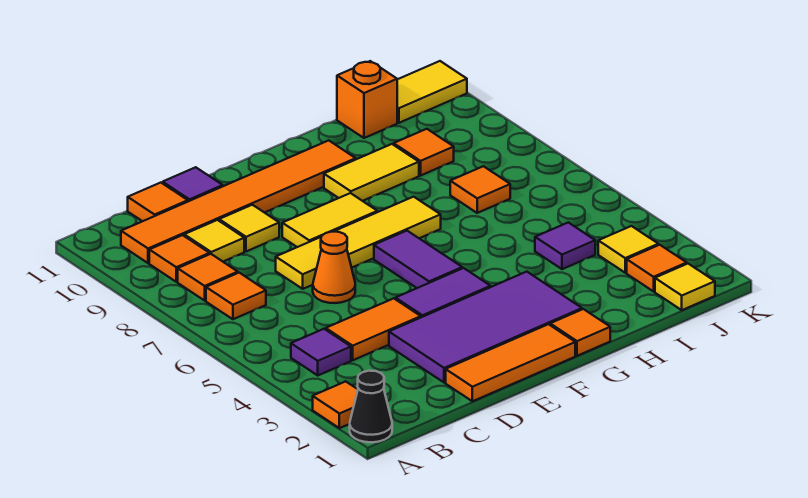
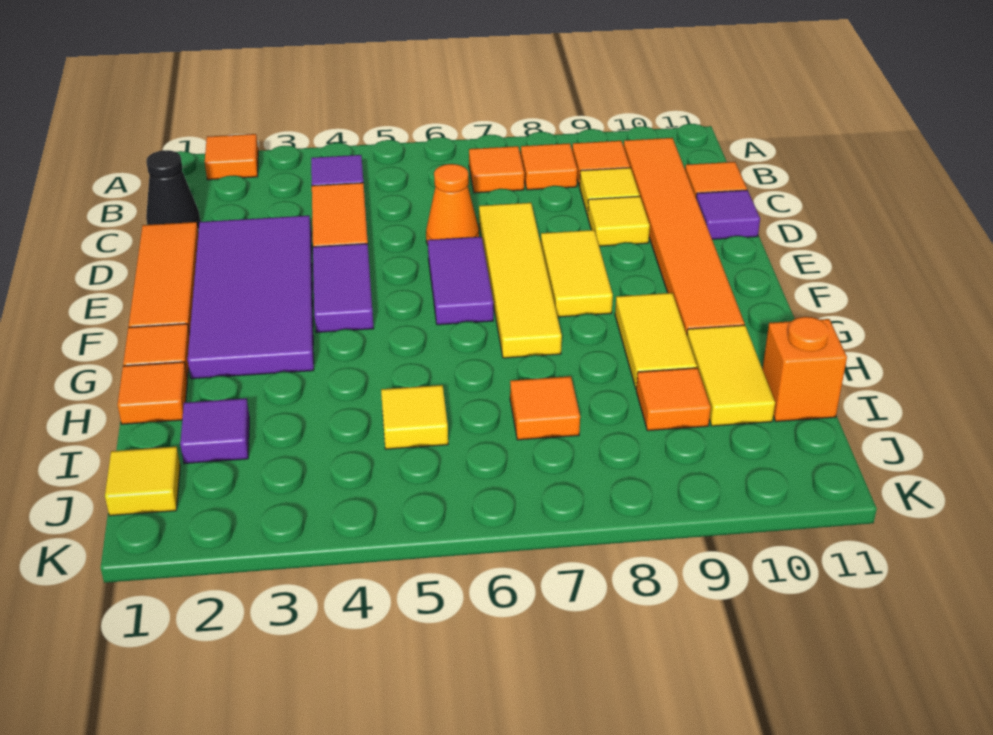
black cone A1 level 1 -> black cone C1 level 1
purple tile F5:F6 level 1 -> purple tile E6:F6 level 1
purple tile I4 level 1 -> purple tile I2 level 1
orange tile J2 level 1 -> orange tile H1 level 1
yellow tile J3 level 1 -> yellow tile I5 level 1
yellow tile J11:K11 level 1 -> yellow tile H10:I10 level 1

